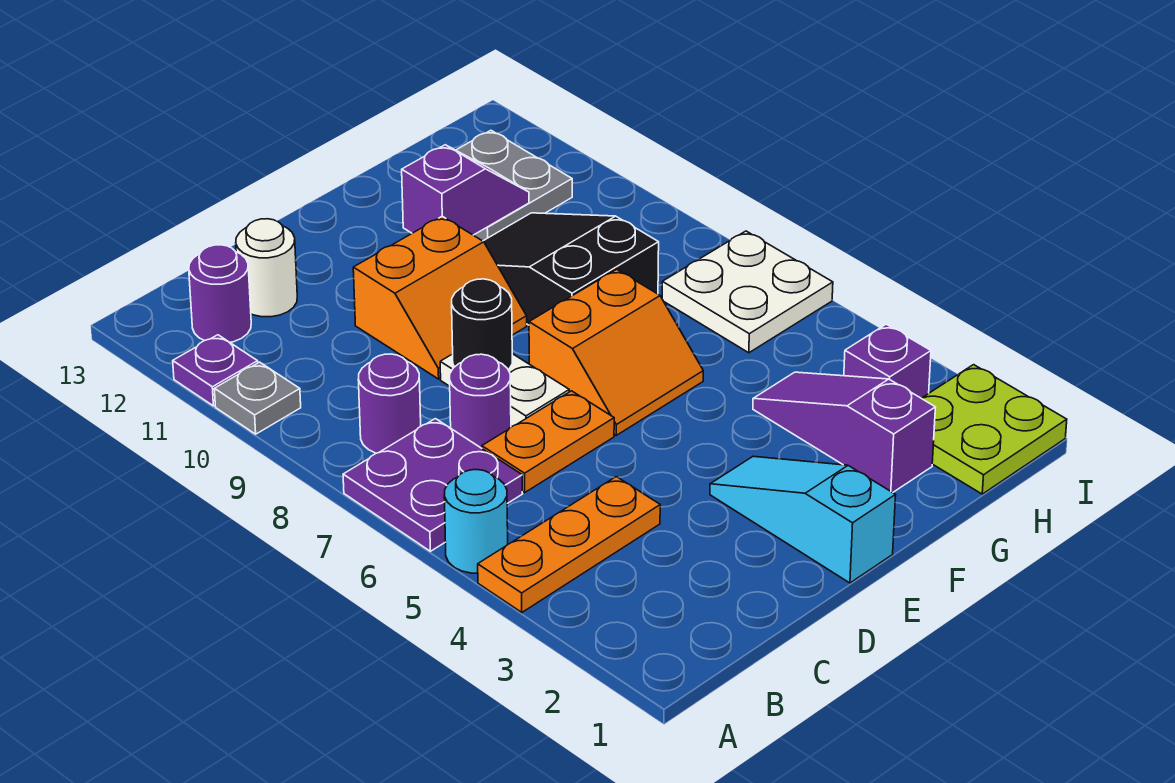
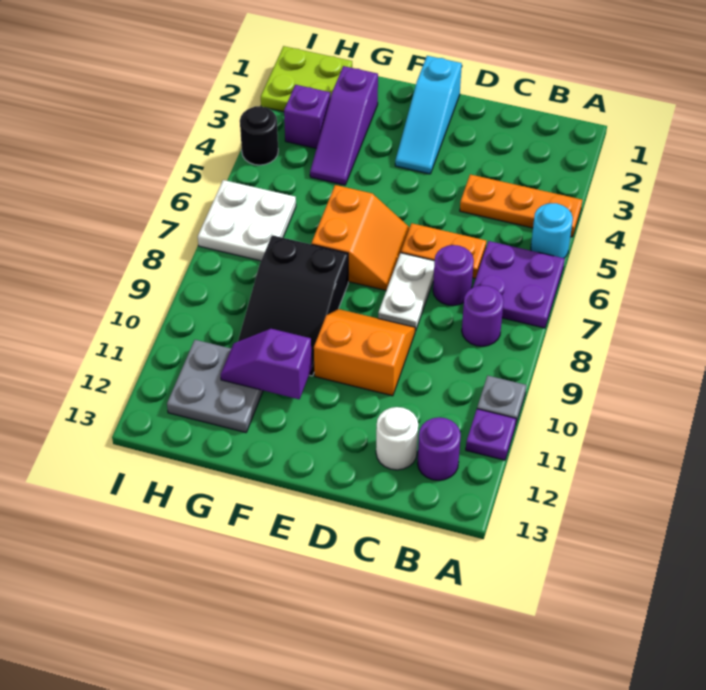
black round brick D8 level 2 -> black round brick I4 level 1
orange slope E6:F7 level 1 top 7 -> orange slope E6:F7 level 1 top F

